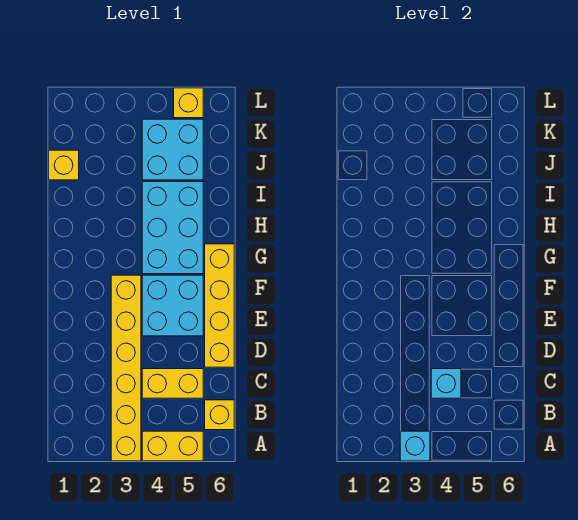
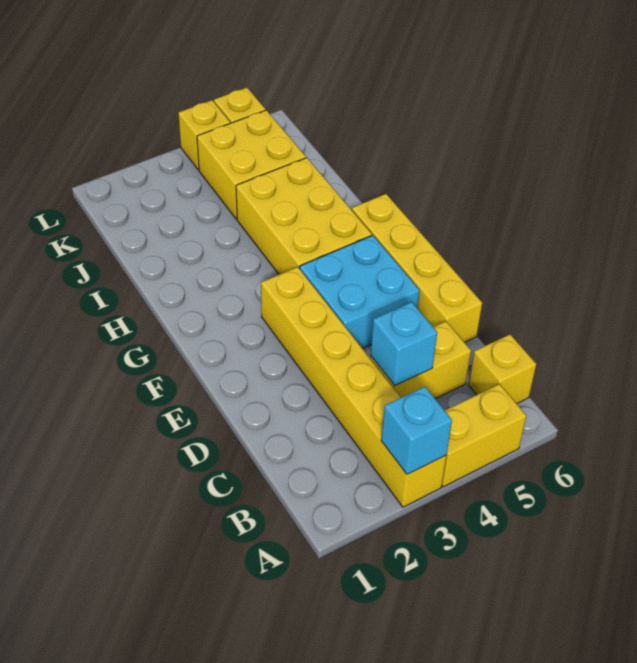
cyan brick G4:I5 level 1 -> yellow brick G4:I5 level 1
yellow brick J1 level 1 -> yellow brick L4 level 1
cyan brick J4:K5 level 1 -> yellow brick J4:K5 level 1

